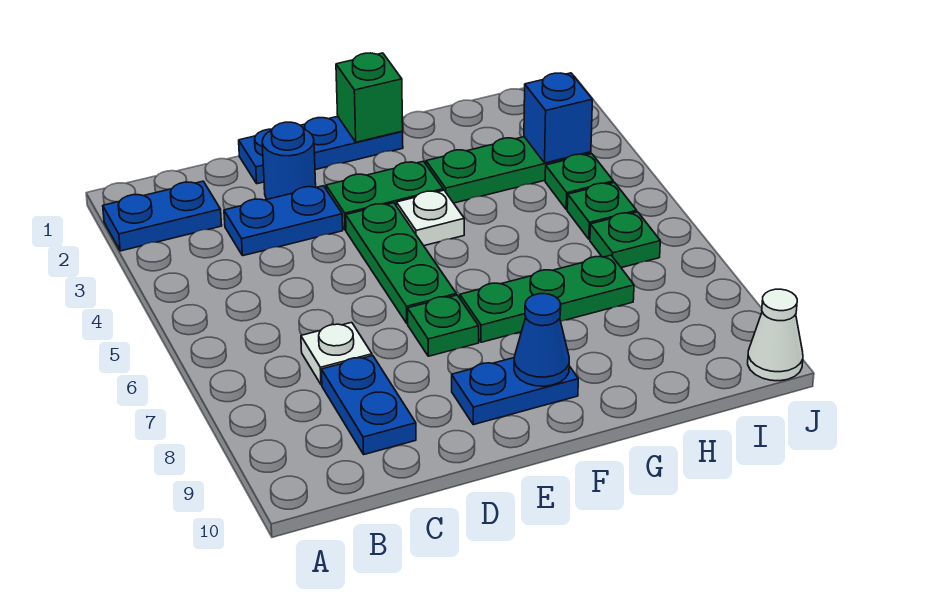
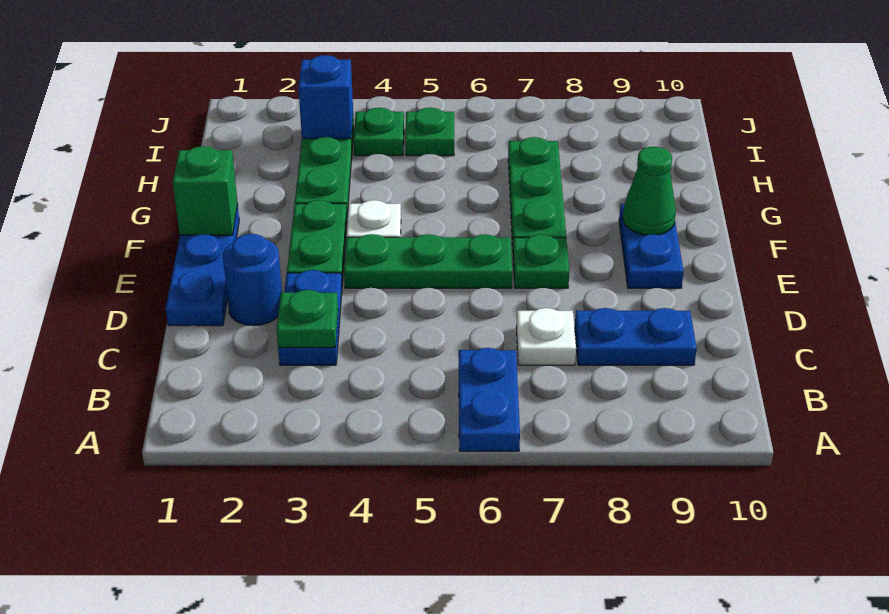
blue plate A2:B2 level 1 -> blue plate A6:B6 level 1
blue cone F9 level 2 -> green cone F9 level 2
green plate I6 level 1 -> green plate C3 level 2
white cone J10 level 1 -> none

